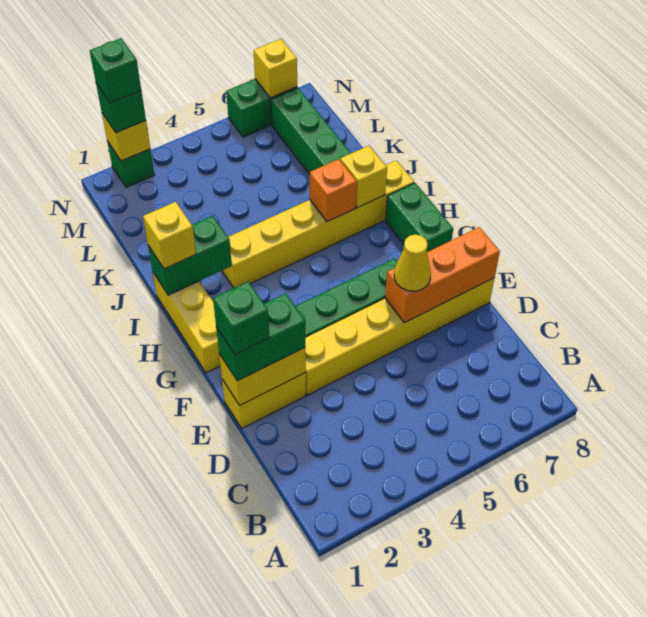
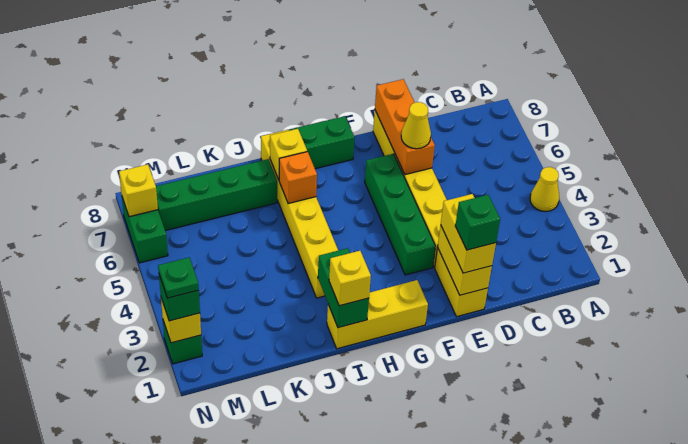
none -> yellow cone A4 level 1
green brick E1:E2 level 3 -> yellow brick E1:E2 level 3
green brick N2 level 4 -> green plate N2 level 4

